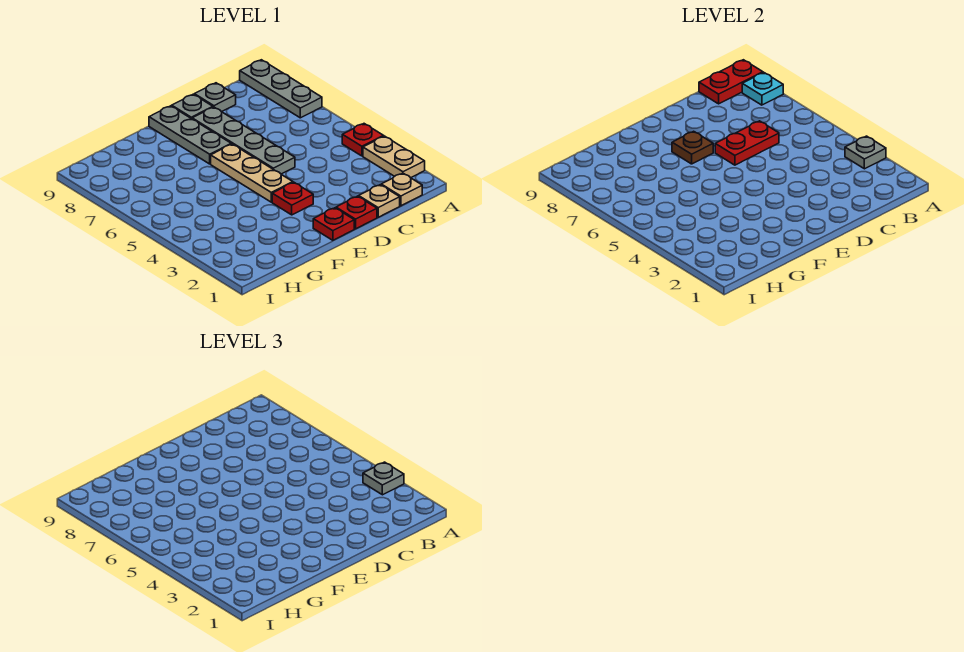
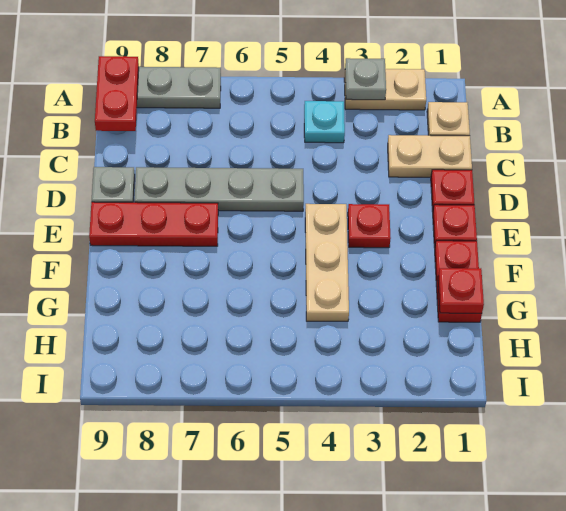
grey plate A3 level 3 -> none
red plate A4 level 1 -> red plate G1 level 2
cyan plate A8 level 2 -> cyan plate B4 level 1
tan plate C1 level 1 -> tan plate C1:C2 level 1
red plate C6:D6 level 2 -> red plate F1:G1 level 1
grey plate C9 level 1 -> none
tan plate E4:E6 level 1 -> tan plate E4:G4 level 1
grey plate E7:E9 level 1 -> red plate E7:E9 level 1
brown plate E7 level 2 -> none

